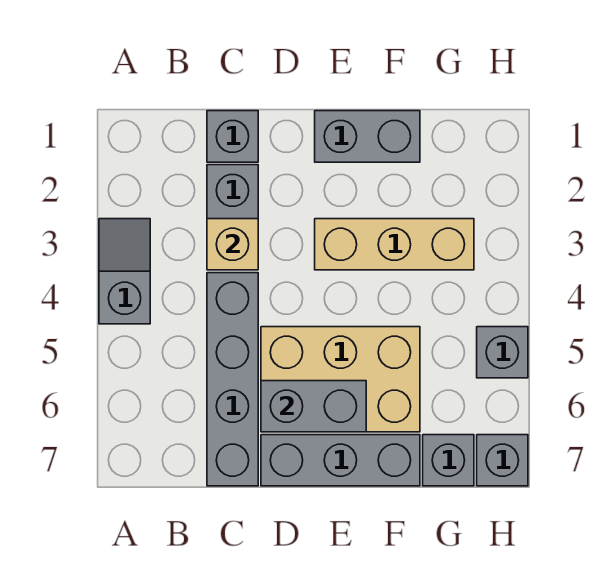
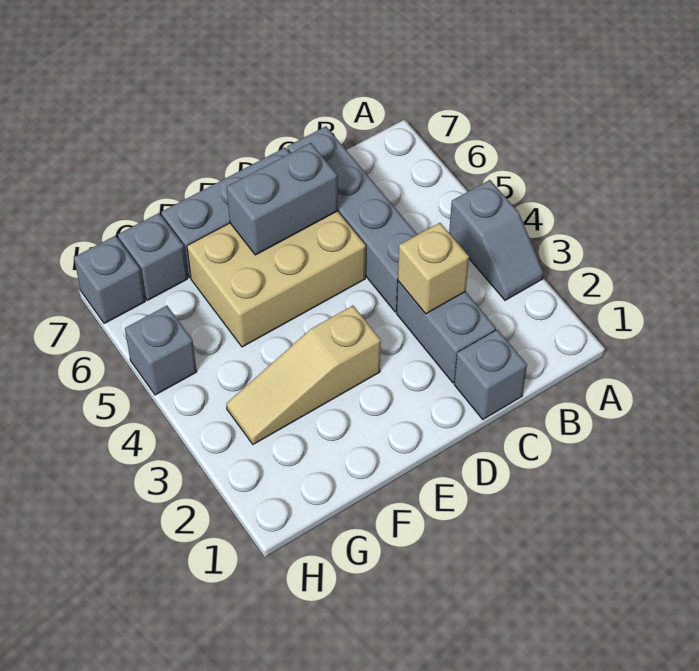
grey brick E1:F1 level 1 -> none
tan brick E3:G3 level 1 -> tan slope E3:G3 level 1 top E

